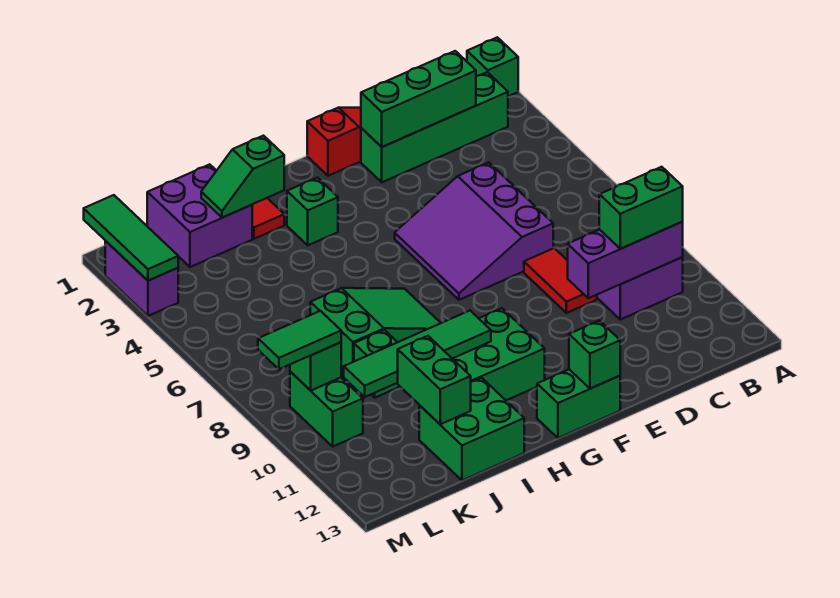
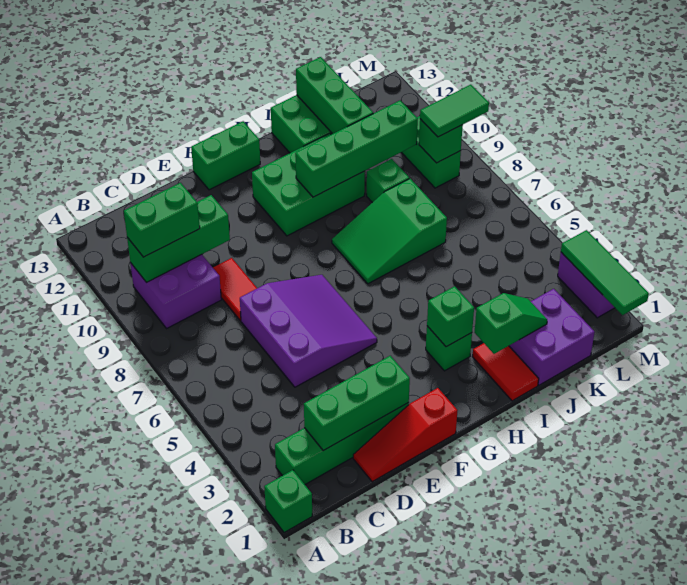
purple brick B10:D10 level 2 -> green brick B10:D10 level 2
green brick F13 level 2 -> green brick H3 level 2
green tile H10:K10 level 2 -> green brick H10:K10 level 2
green brick J11:J12 level 2 -> green brick J11:J13 level 2

